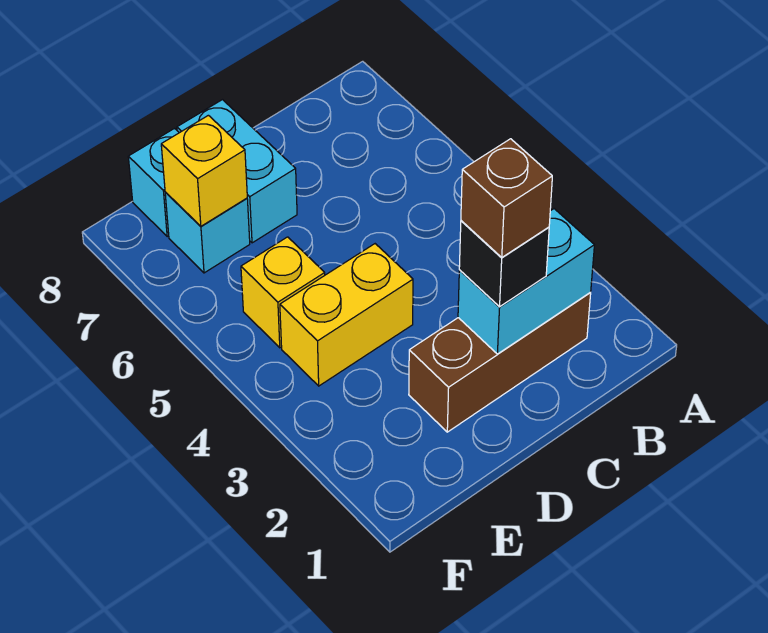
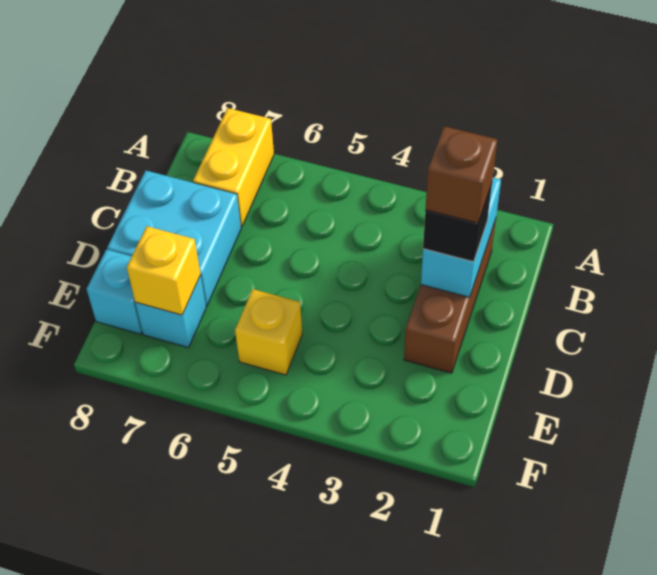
yellow brick D4:E4 level 1 -> yellow brick A7:B7 level 1
cyan brick D7:D8 level 1 -> cyan brick C7:D8 level 1

